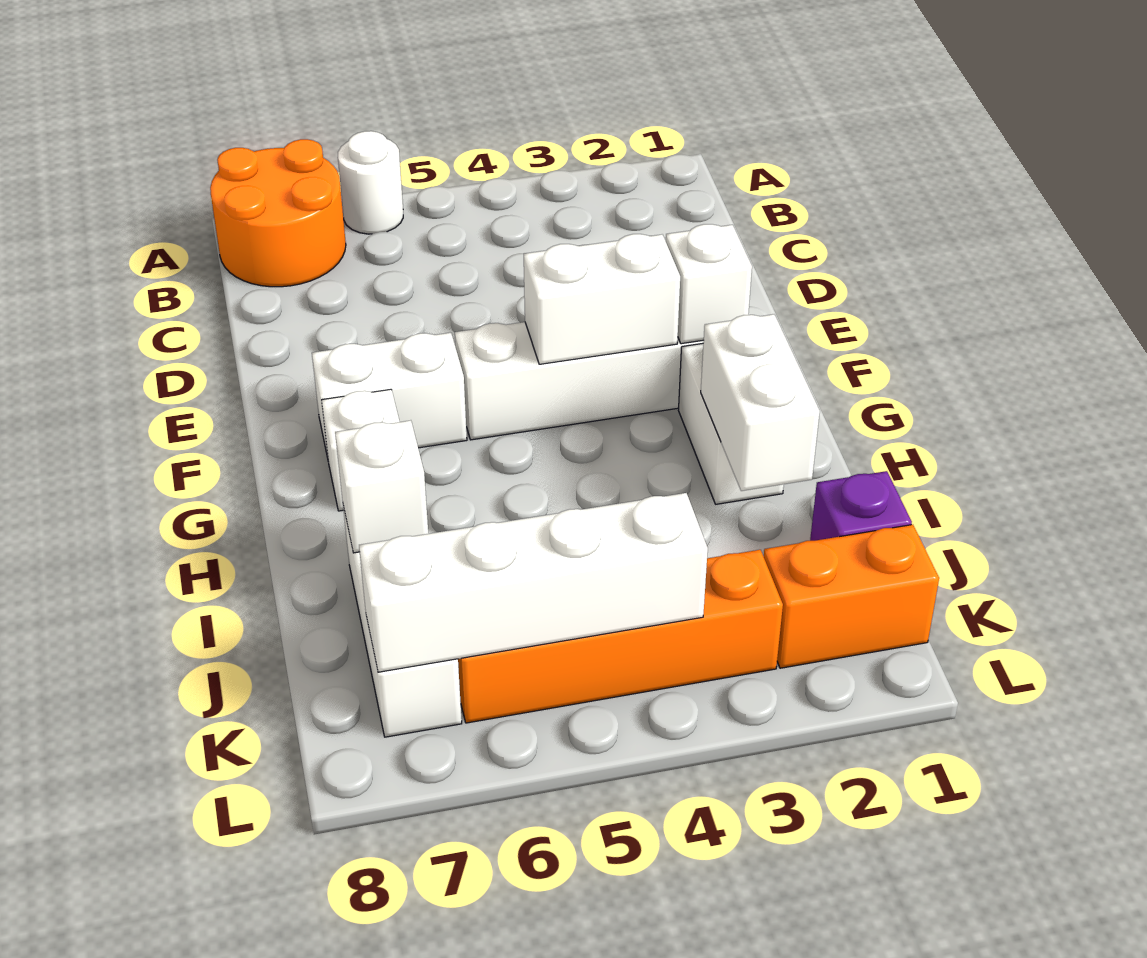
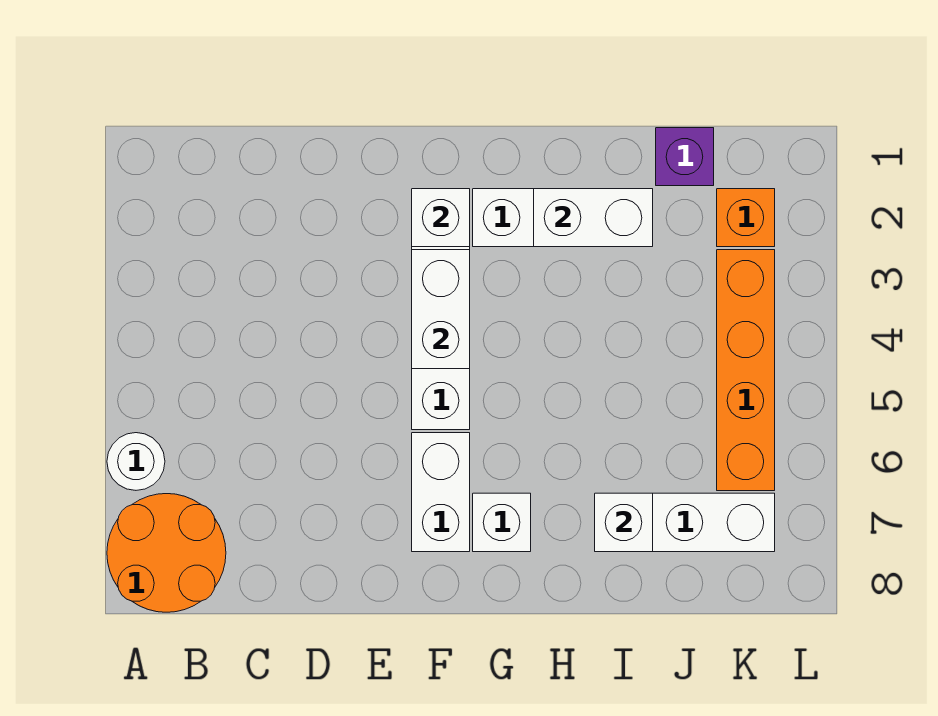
orange brick K1:K2 level 1 -> orange brick K2 level 1
white brick K4:K7 level 2 -> none

